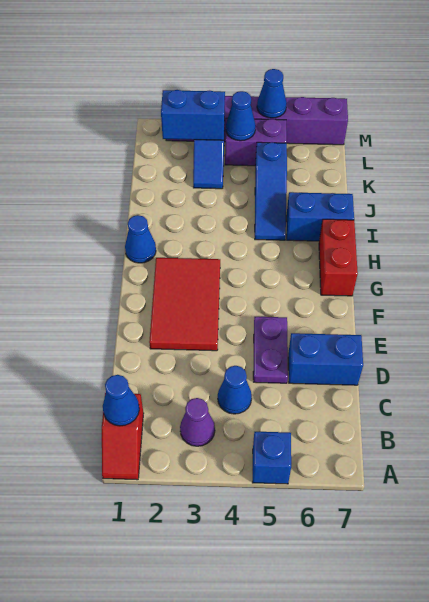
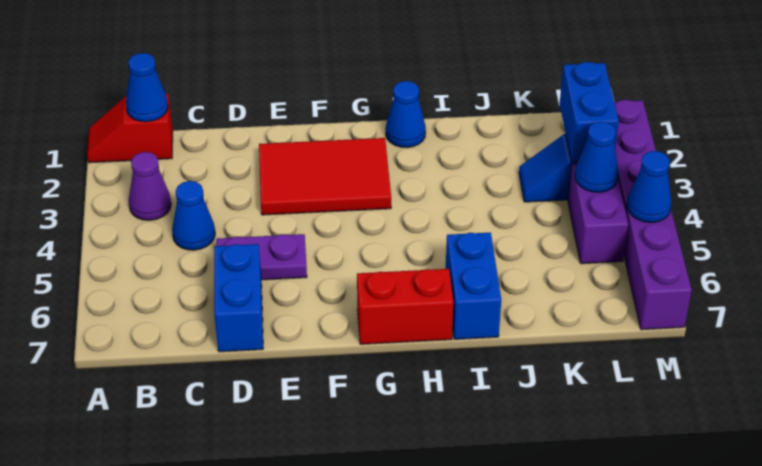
blue brick A5 level 1 -> none
blue slope I5:K5 level 1 top K -> none

